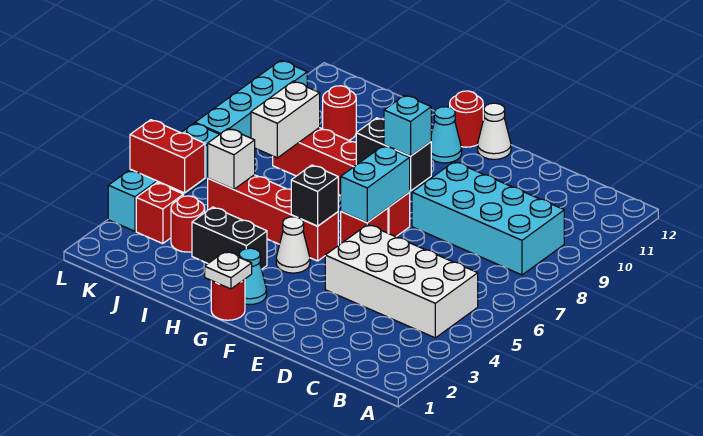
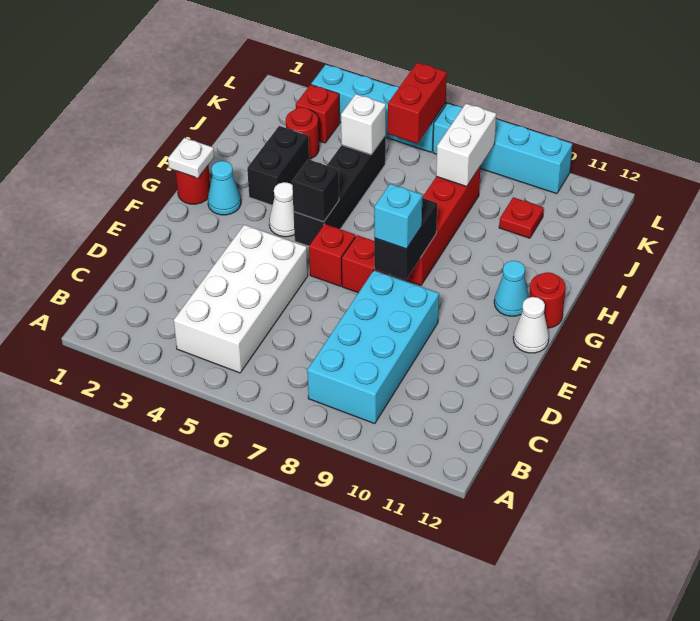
cyan brick F6:F7 level 2 -> none
red brick G5:J5 level 1 -> black brick G5:J5 level 1
white brick J7:J8 level 2 -> white brick J8:K8 level 2
red round brick J10 level 1 -> red plate J10 level 1
red brick K4:L4 level 2 -> red brick K6:L6 level 2

